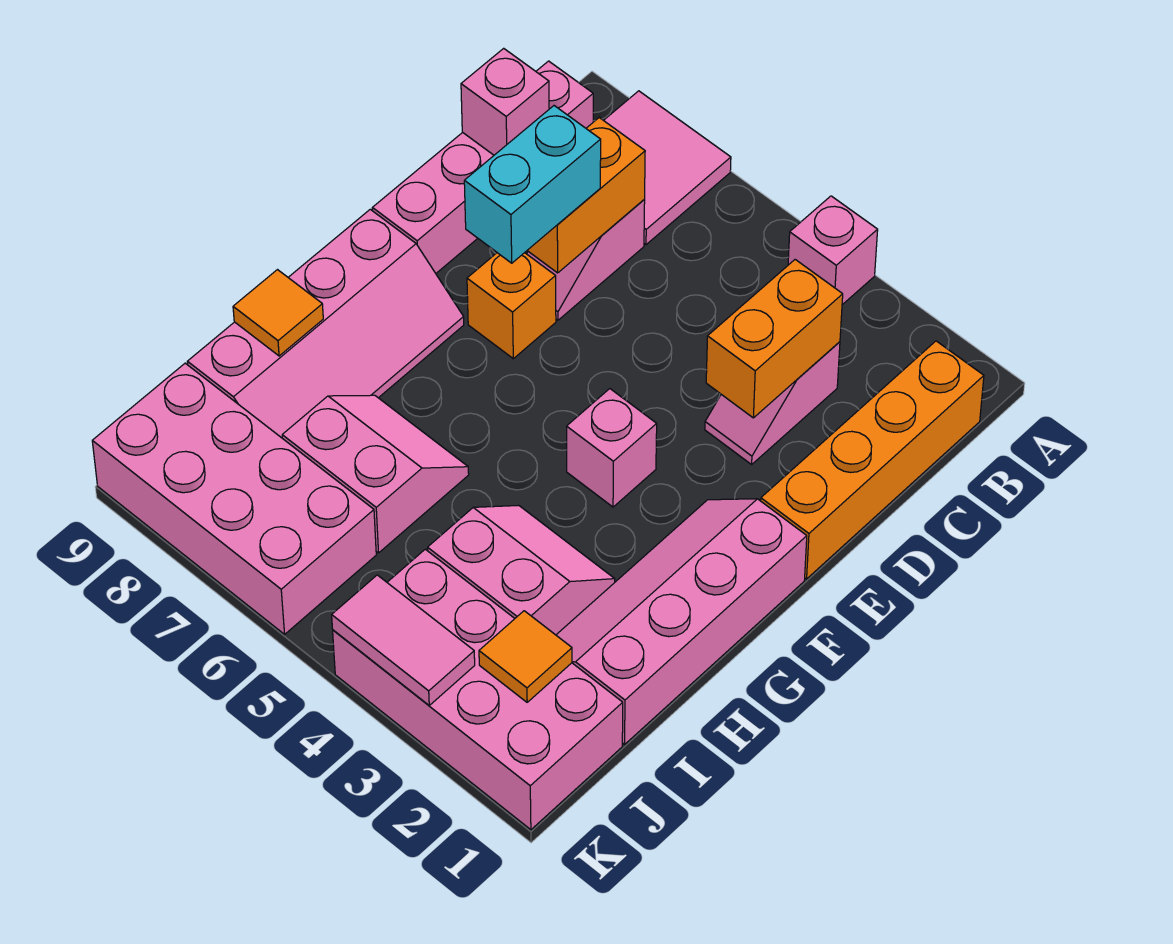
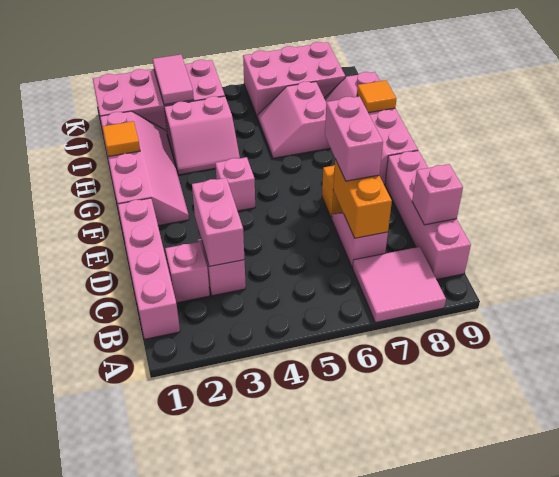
pink brick A4 level 1 -> pink brick C2 level 1
orange brick B1:E1 level 1 -> pink brick B1:E1 level 1
orange brick C3:D3 level 2 -> pink brick C3:D3 level 2
cyan brick D7:E7 level 3 -> pink brick D7:E7 level 3
pink slope H6:I7 level 1 top I -> pink slope H6:I7 level 1 top 7
orange tile J2 level 2 -> orange tile H1 level 2
pink brick J6:K9 level 1 -> pink brick J6:K8 level 1
pink tile K3:K4 level 2 -> pink tile J3:K3 level 2

